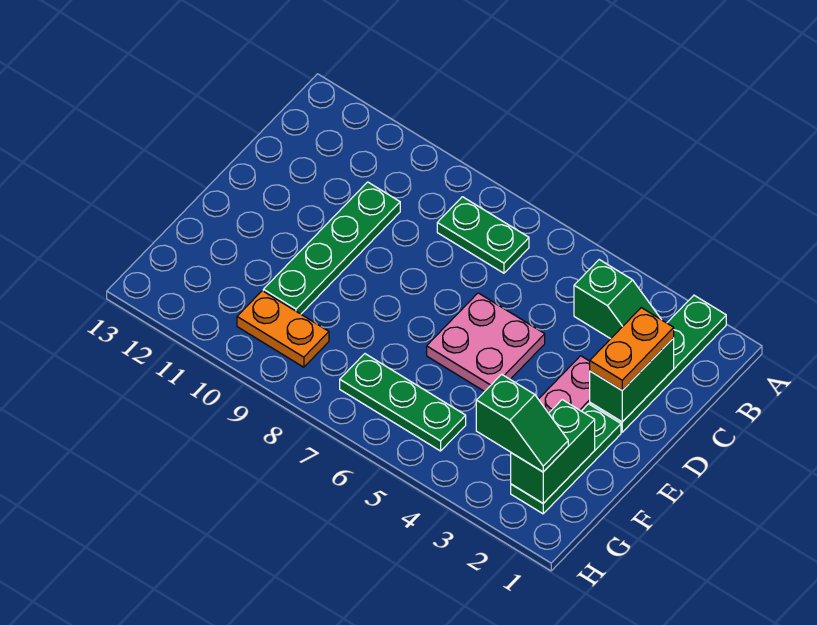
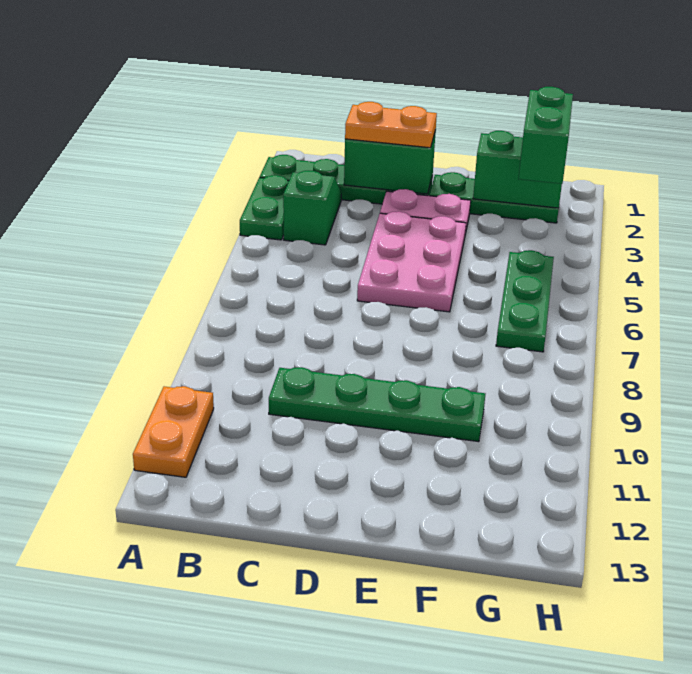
green plate B7:B8 level 1 -> green plate A3:A4 level 1
pink plate D5:E6 level 1 -> pink plate D4:E6 level 1
green slope G2:G3 level 3 top 3 -> green brick G2:G3 level 3
orange plate G9:G10 level 1 -> orange plate A11:A12 level 1

